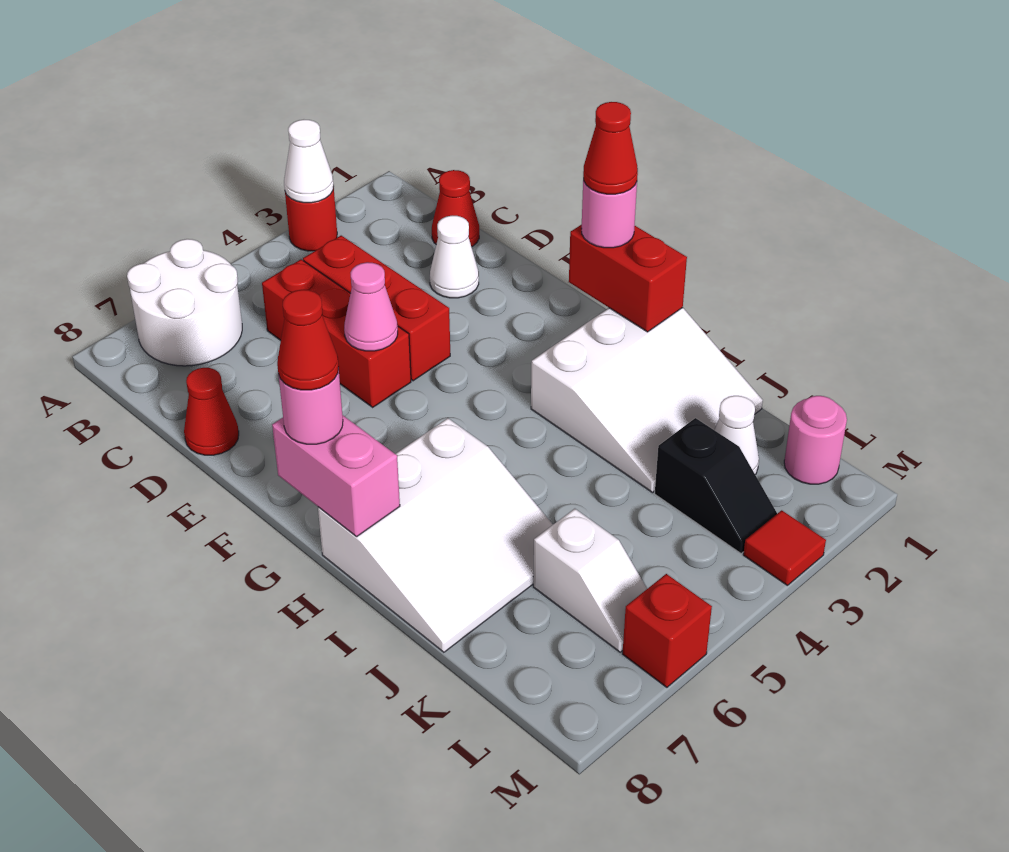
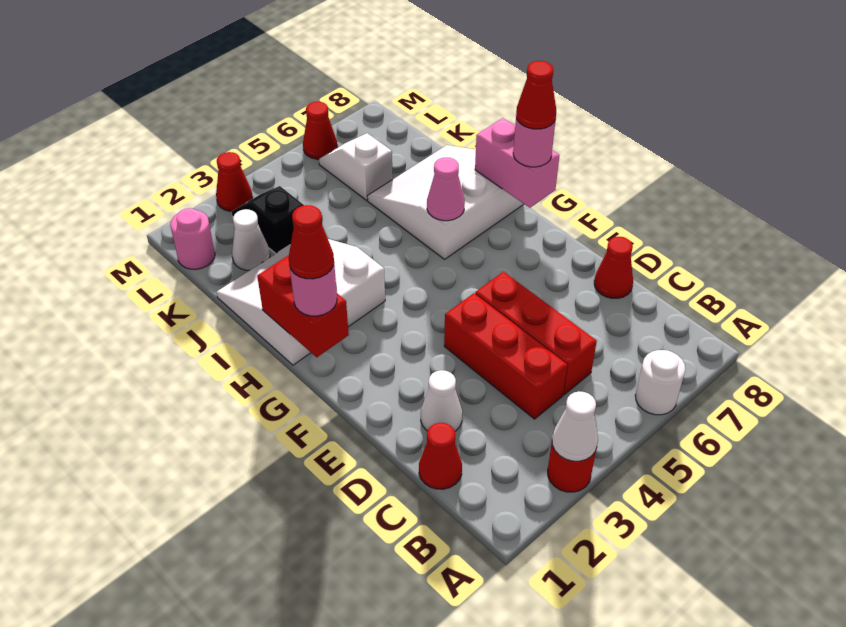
white round brick A6:B7 level 1 -> white round brick A6 level 1
pink cone E5 level 2 -> pink cone H6 level 2
red tile M3 level 1 -> red cone M3 level 1
red brick M6 level 1 -> red cone M6 level 1

